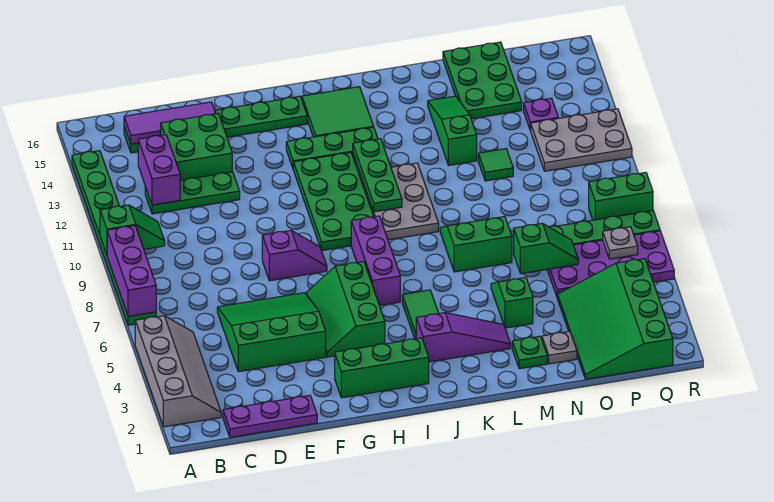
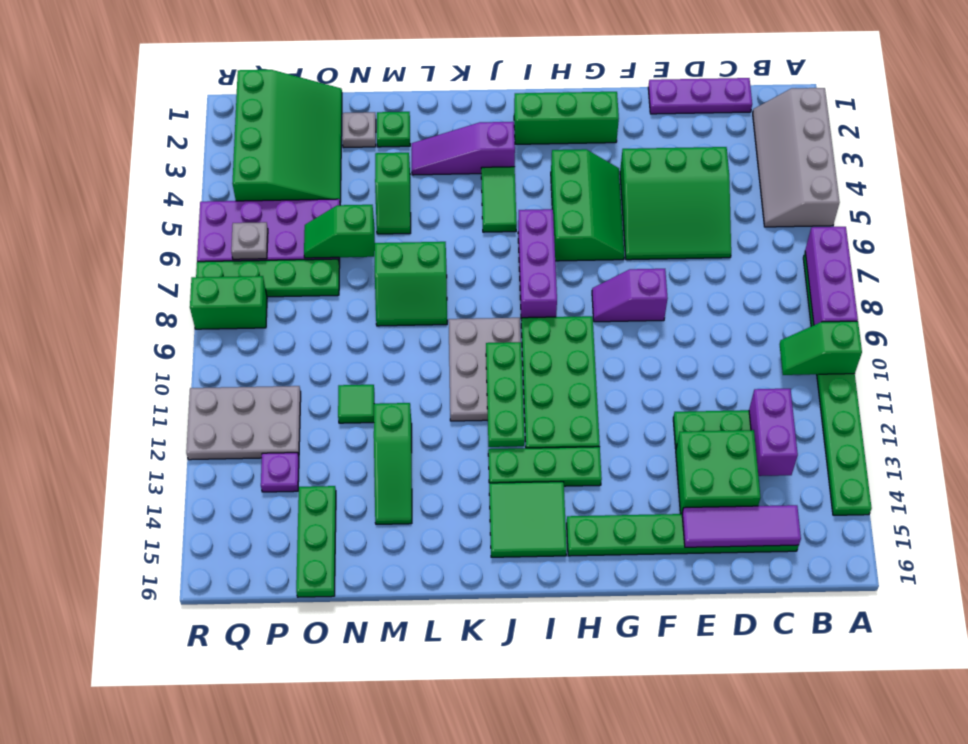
green plate N14:O16 level 1 -> green plate O14:O16 level 1

